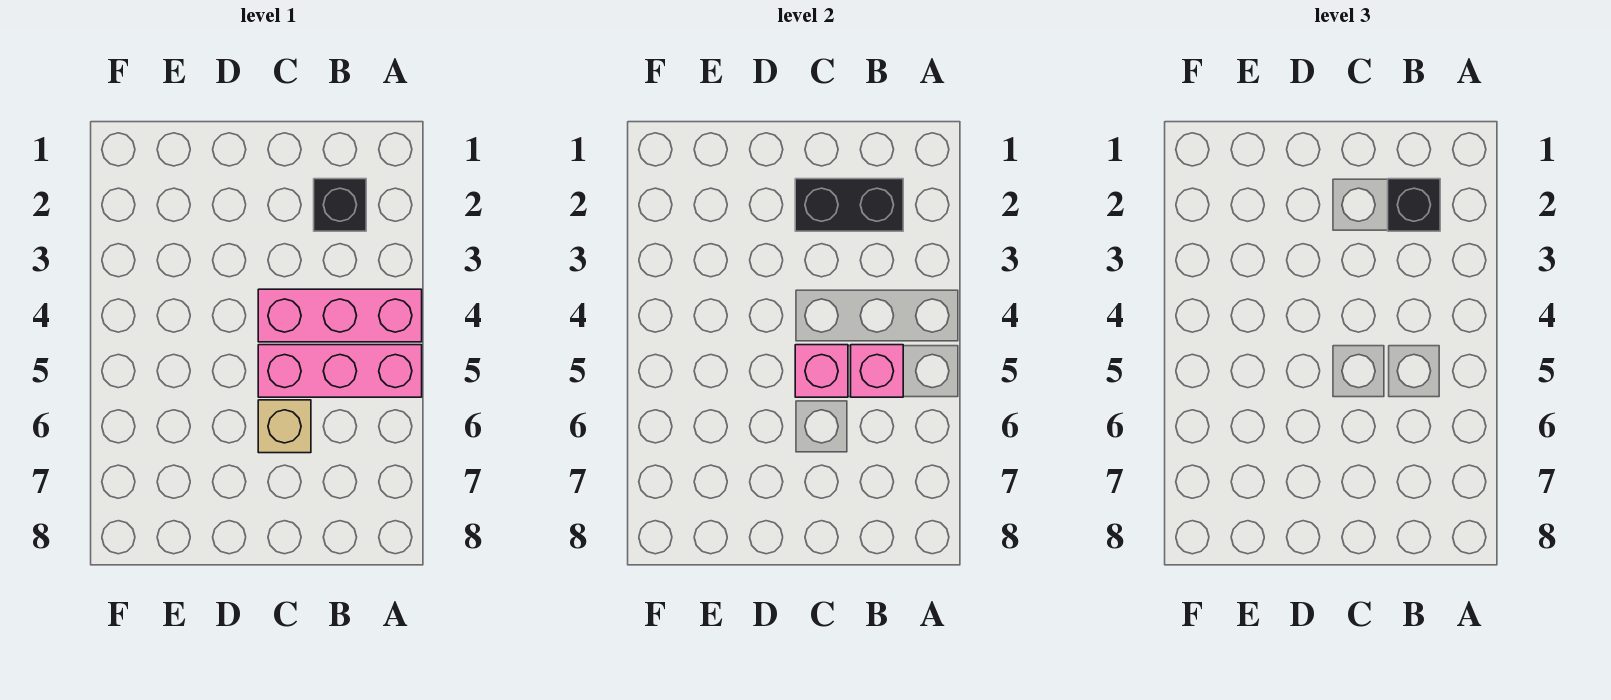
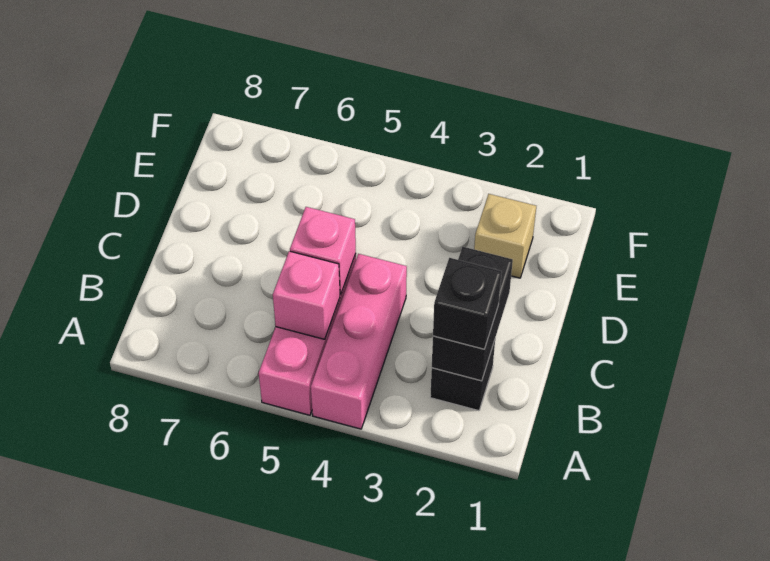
tan brick C6 level 1 -> tan brick E2 level 1

